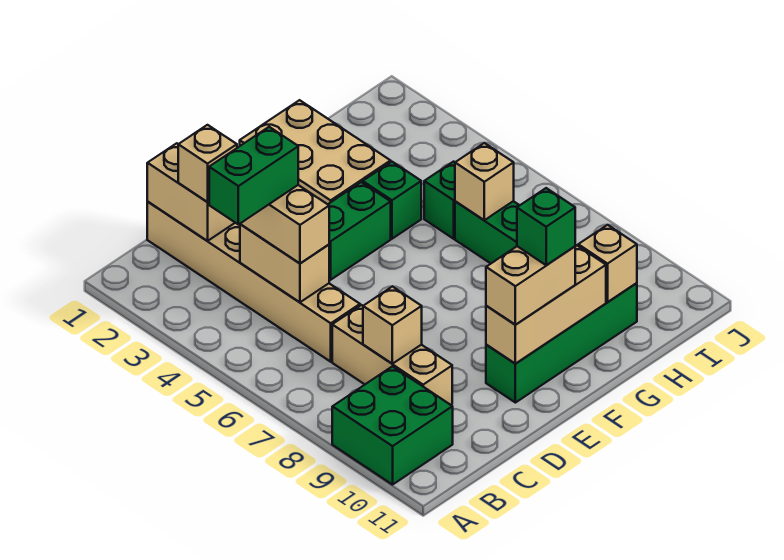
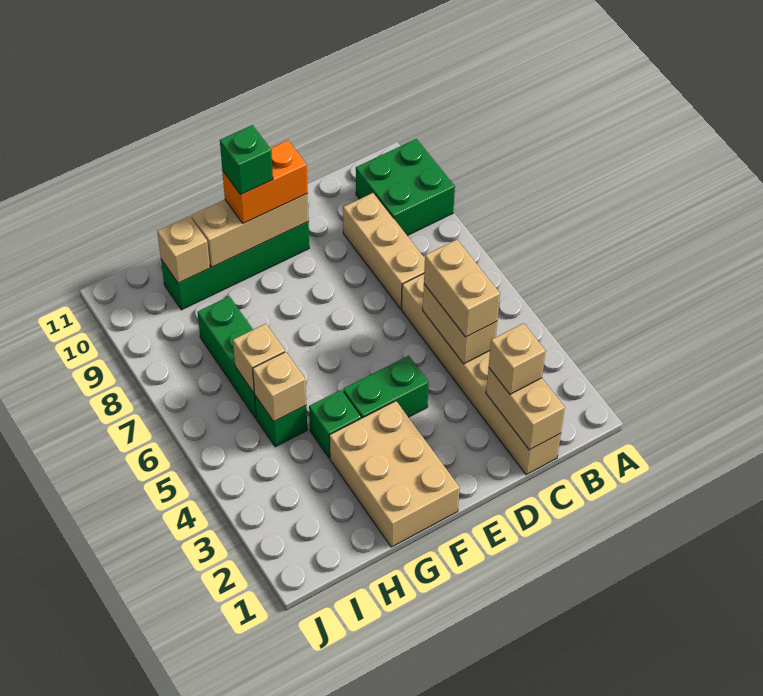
green brick B4:C4 level 4 -> none
tan brick C8 level 2 -> tan brick H5 level 2
tan brick E10:F10 level 3 -> orange brick E10:F10 level 3

